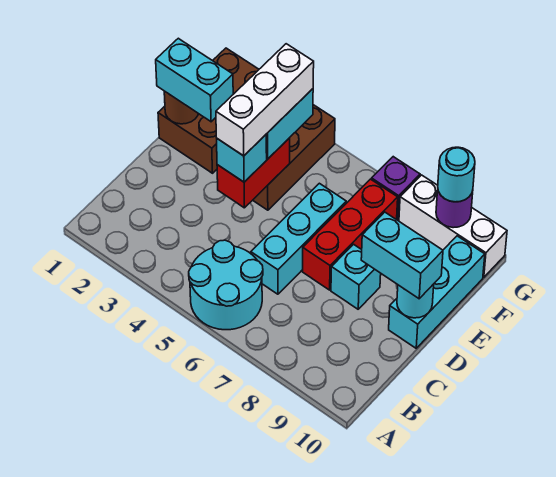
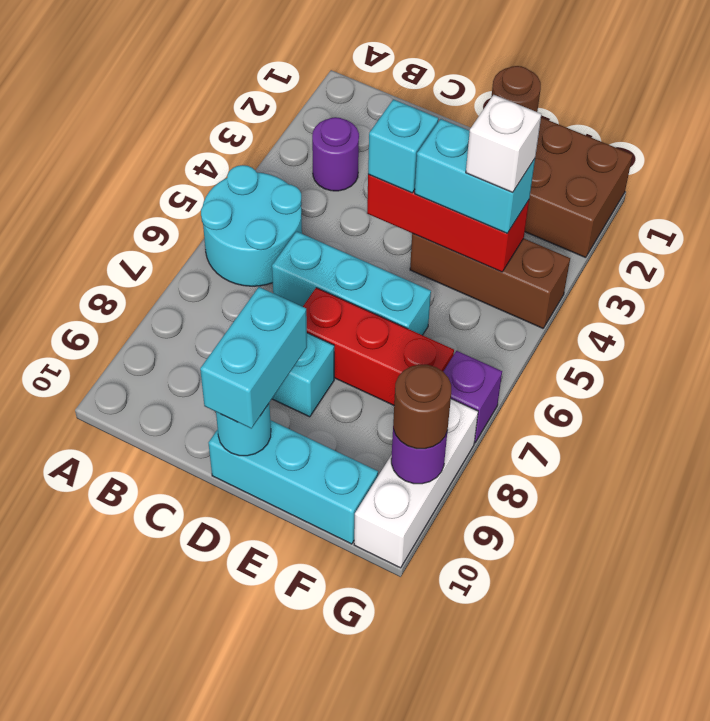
none -> purple round brick B3 level 1
red brick D4:E4 level 2 -> red brick D4:F4 level 2
white brick D4:F4 level 4 -> white brick F4 level 4
cyan brick E1:E2 level 3 -> none
cyan round brick G9 level 3 -> brown round brick G9 level 3

